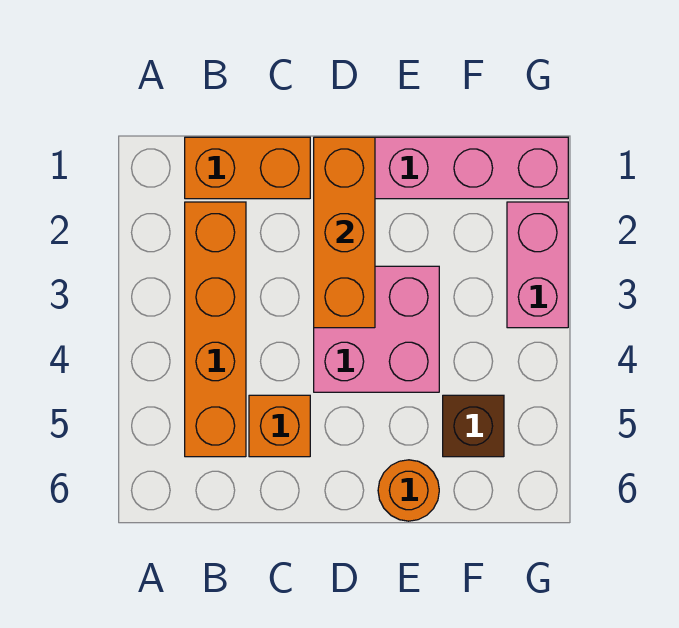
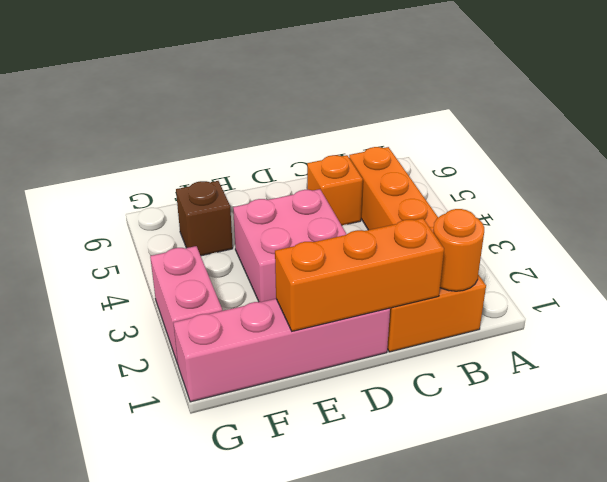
orange brick D1:D3 level 2 -> orange brick C1:E1 level 2
orange round brick E6 level 1 -> orange round brick B1 level 2

